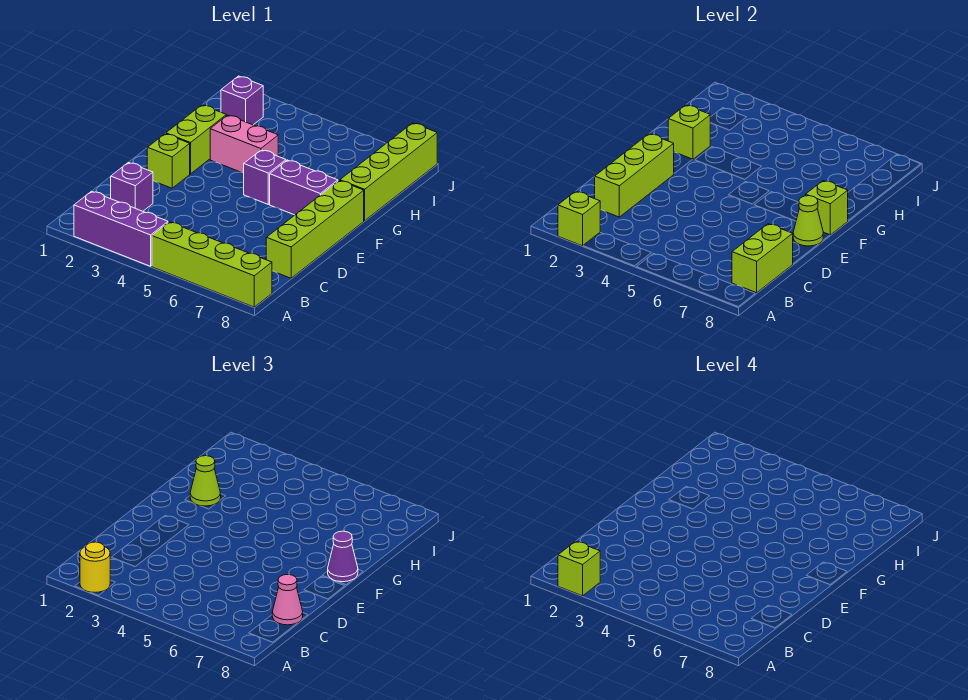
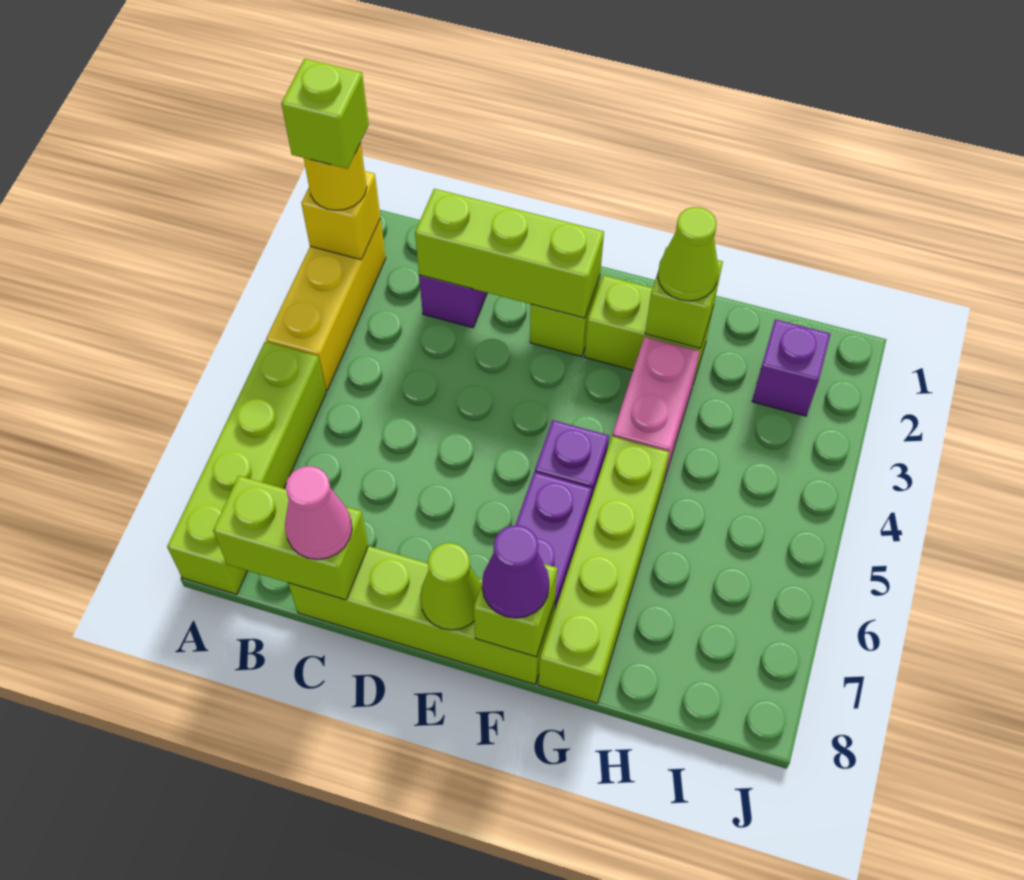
purple brick A2:A4 level 1 -> yellow brick A2:A4 level 1
lime brick A2 level 2 -> yellow brick A2 level 2
lime brick G8:J8 level 1 -> lime brick G5:G8 level 1

